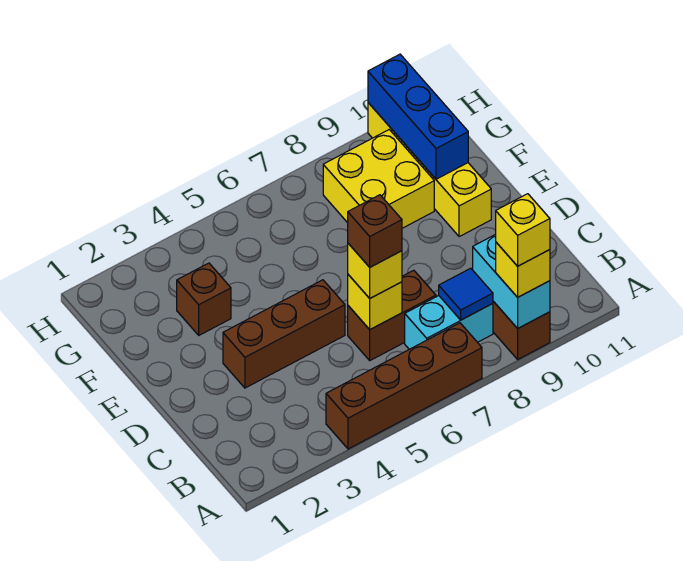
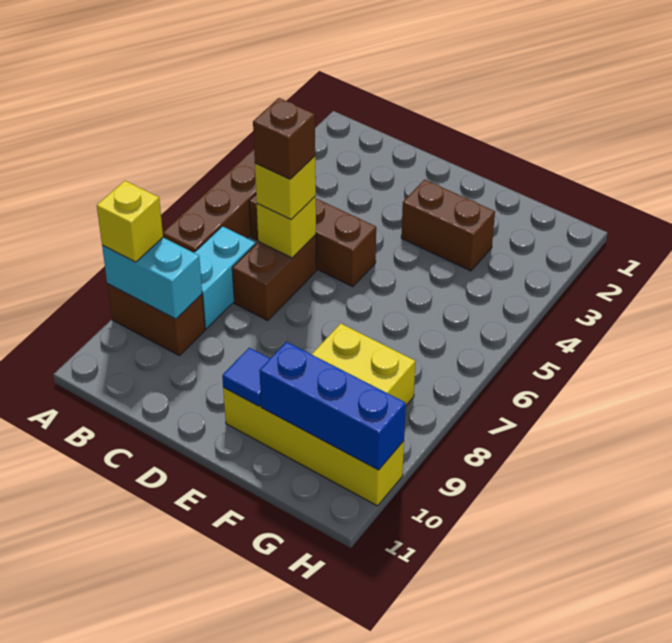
yellow brick A9 level 4 -> none
blue tile B8 level 2 -> blue tile E10 level 2
brown brick D3:D5 level 1 -> brown brick B5:D5 level 1
brown brick F3 level 1 -> brown brick E3:F3 level 1

